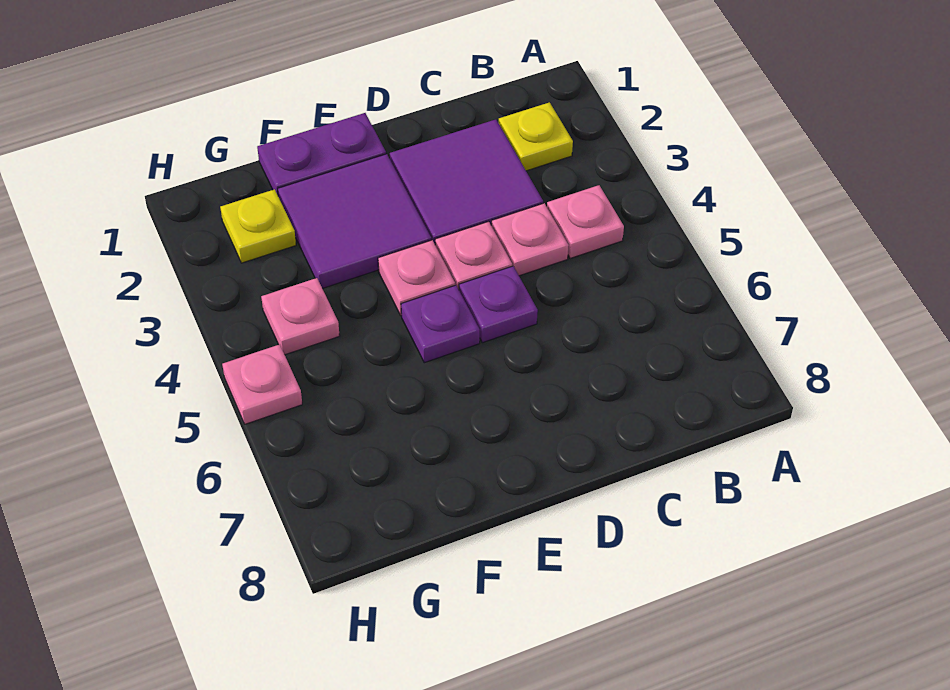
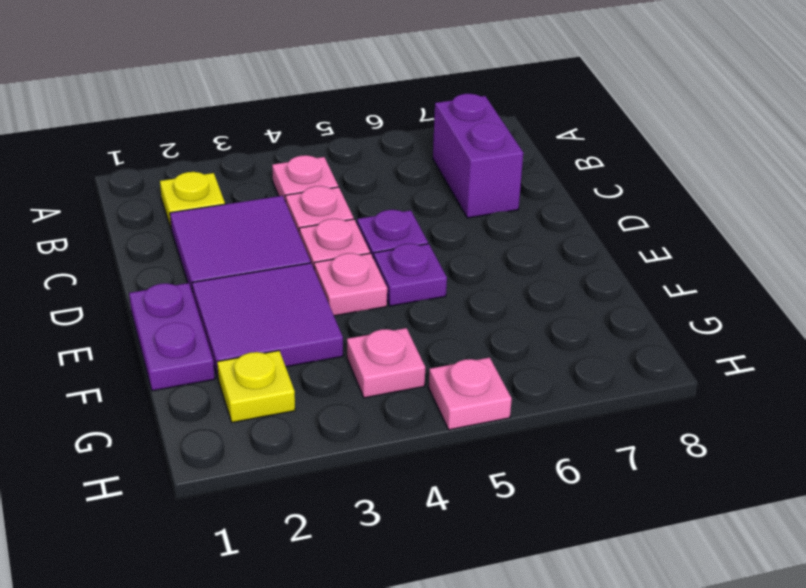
none -> purple brick B7:C7 level 1

